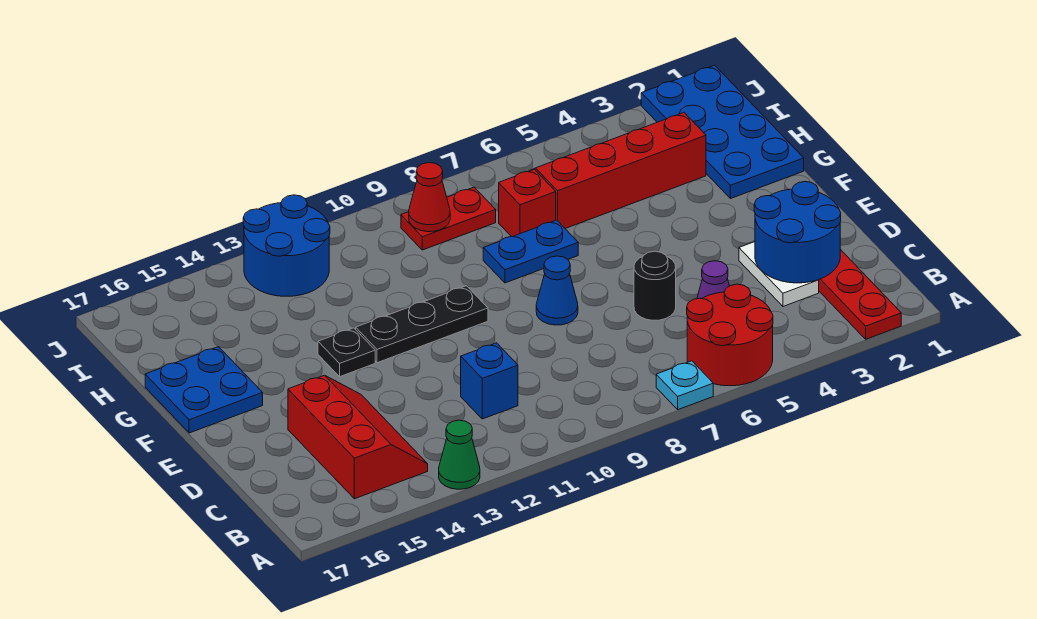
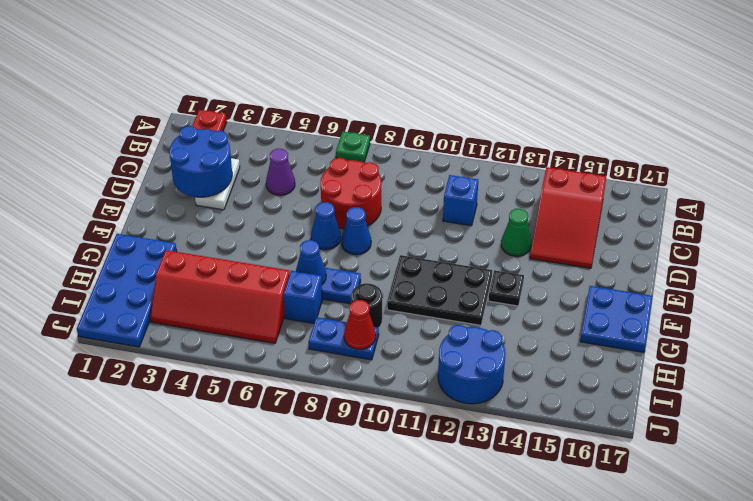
red round brick A5:B6 level 1 -> red round brick C7:D8 level 1
cyan plate A7 level 1 -> green plate A7 level 1
green cone A13 level 1 -> green cone D13 level 1
red slope B14:D15 level 1 top 15 -> red slope B14:D15 level 1 top B
black round brick D6 level 1 -> black round brick H9 level 1
none -> blue cone E7 level 1
black plate F10:F12 level 1 -> black plate F10:G12 level 1
none -> blue cone G7 level 2
red brick H7 level 1 -> blue brick H7 level 1
red plate I8:I9 level 1 -> blue plate I8:I9 level 1

